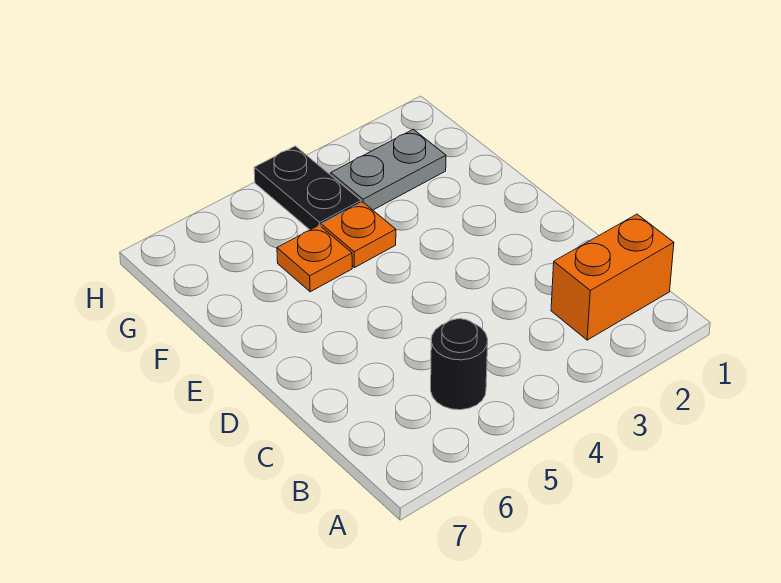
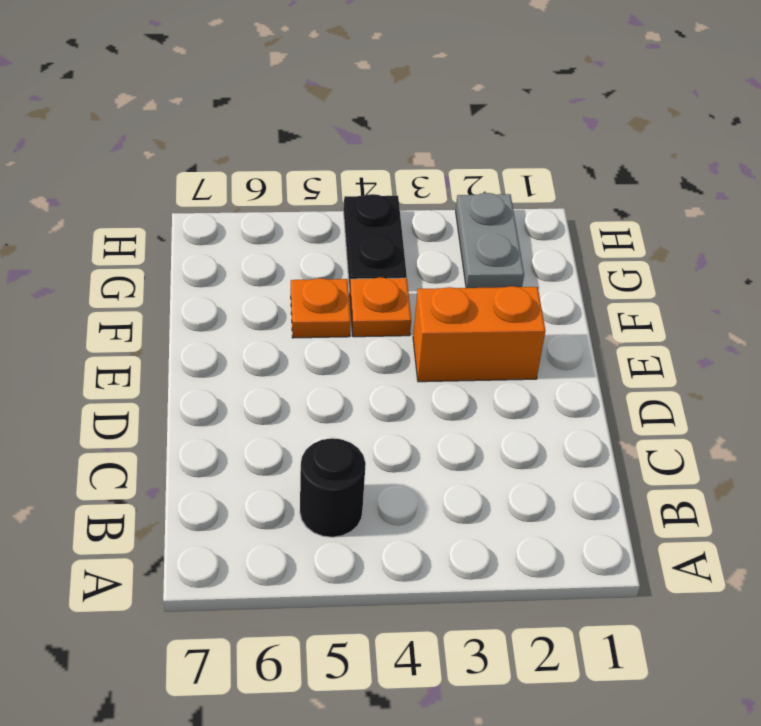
orange brick B1:B2 level 1 -> orange brick E2:E3 level 1
grey plate G2:G3 level 1 -> grey plate G2:H2 level 1

